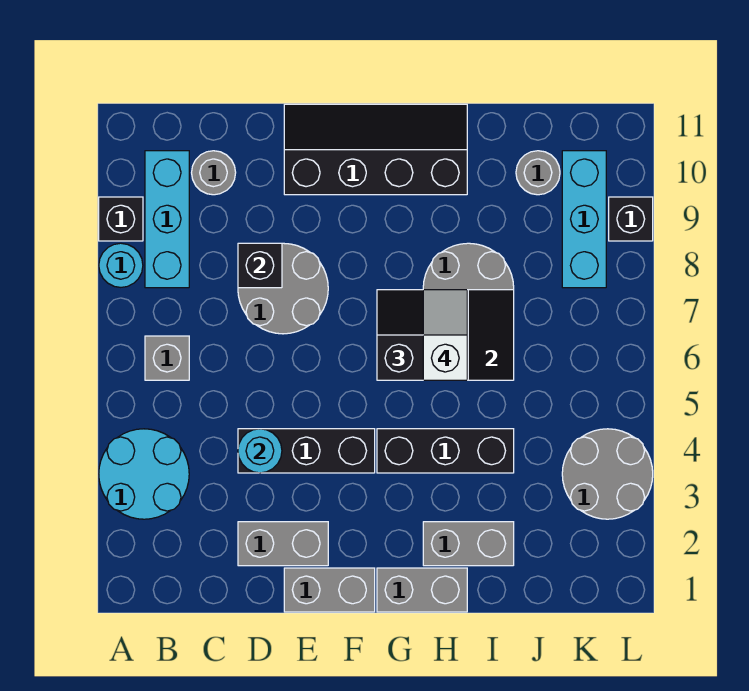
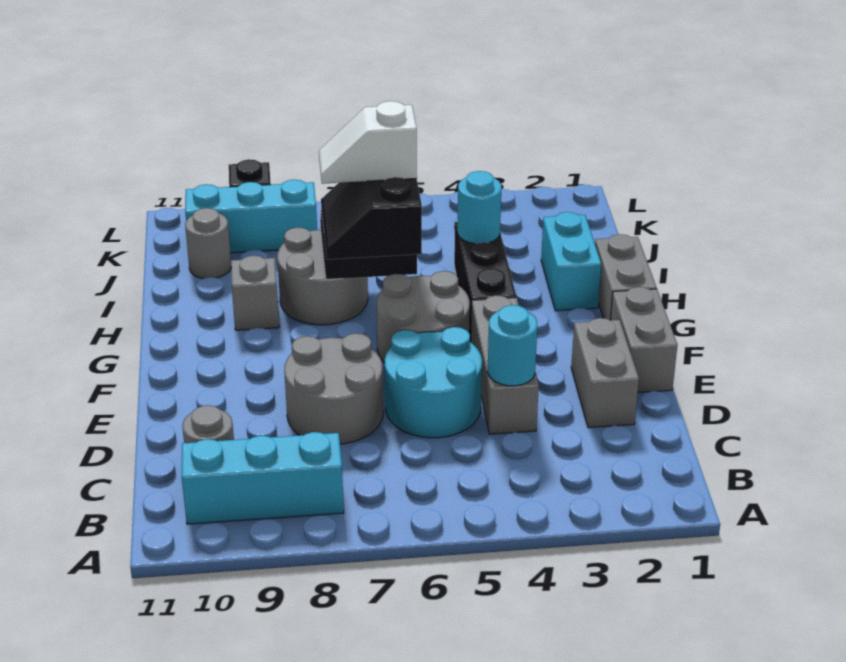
cyan round brick A3:B4 level 1 -> cyan round brick D5:E6 level 1
cyan round brick A8 level 1 -> cyan round brick I4 level 2
black brick A9 level 1 -> none
grey brick B6 level 1 -> grey brick H9 level 1
black brick D4:F4 level 1 -> grey brick D4:F4 level 1
black brick D8 level 2 -> none
black slope E10:H11 level 1 top 10 -> none
grey brick H2:I2 level 1 -> cyan brick H2:I2 level 1
grey round brick K3:L4 level 1 -> grey round brick F5:G6 level 1

